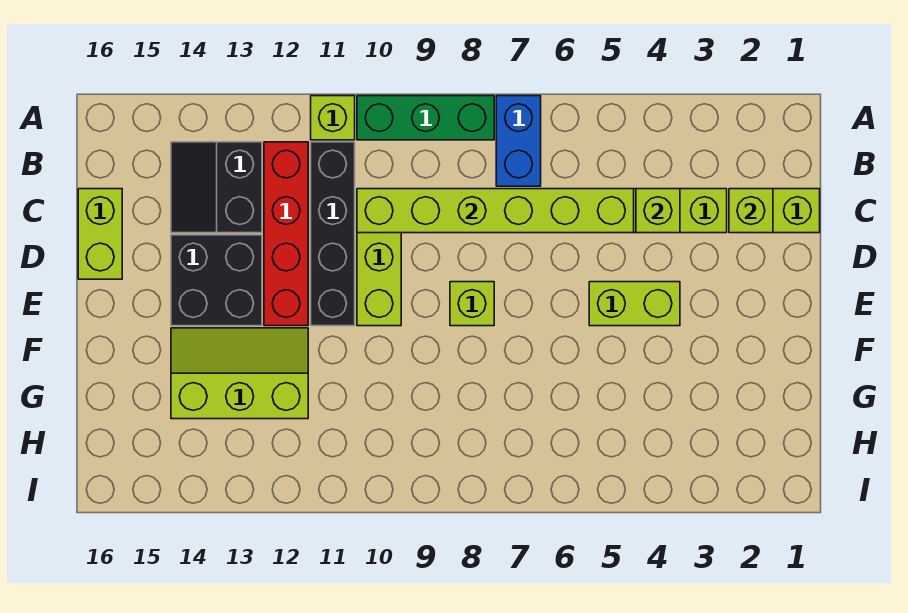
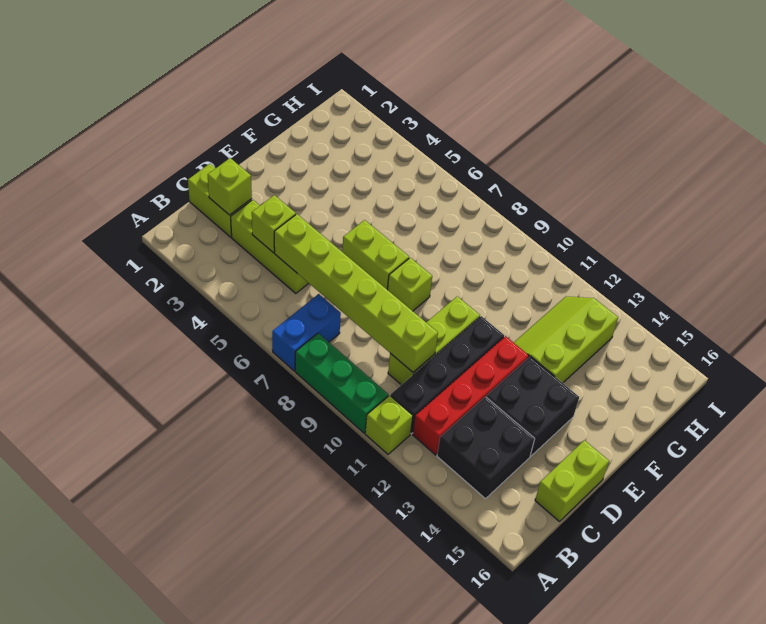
black slope B13:C14 level 1 top 13 -> black brick B13:C14 level 1
lime brick E4:E5 level 1 -> lime brick E6:E7 level 1
lime slope F12:G14 level 1 top G -> lime slope F12:H13 level 1 top 13

